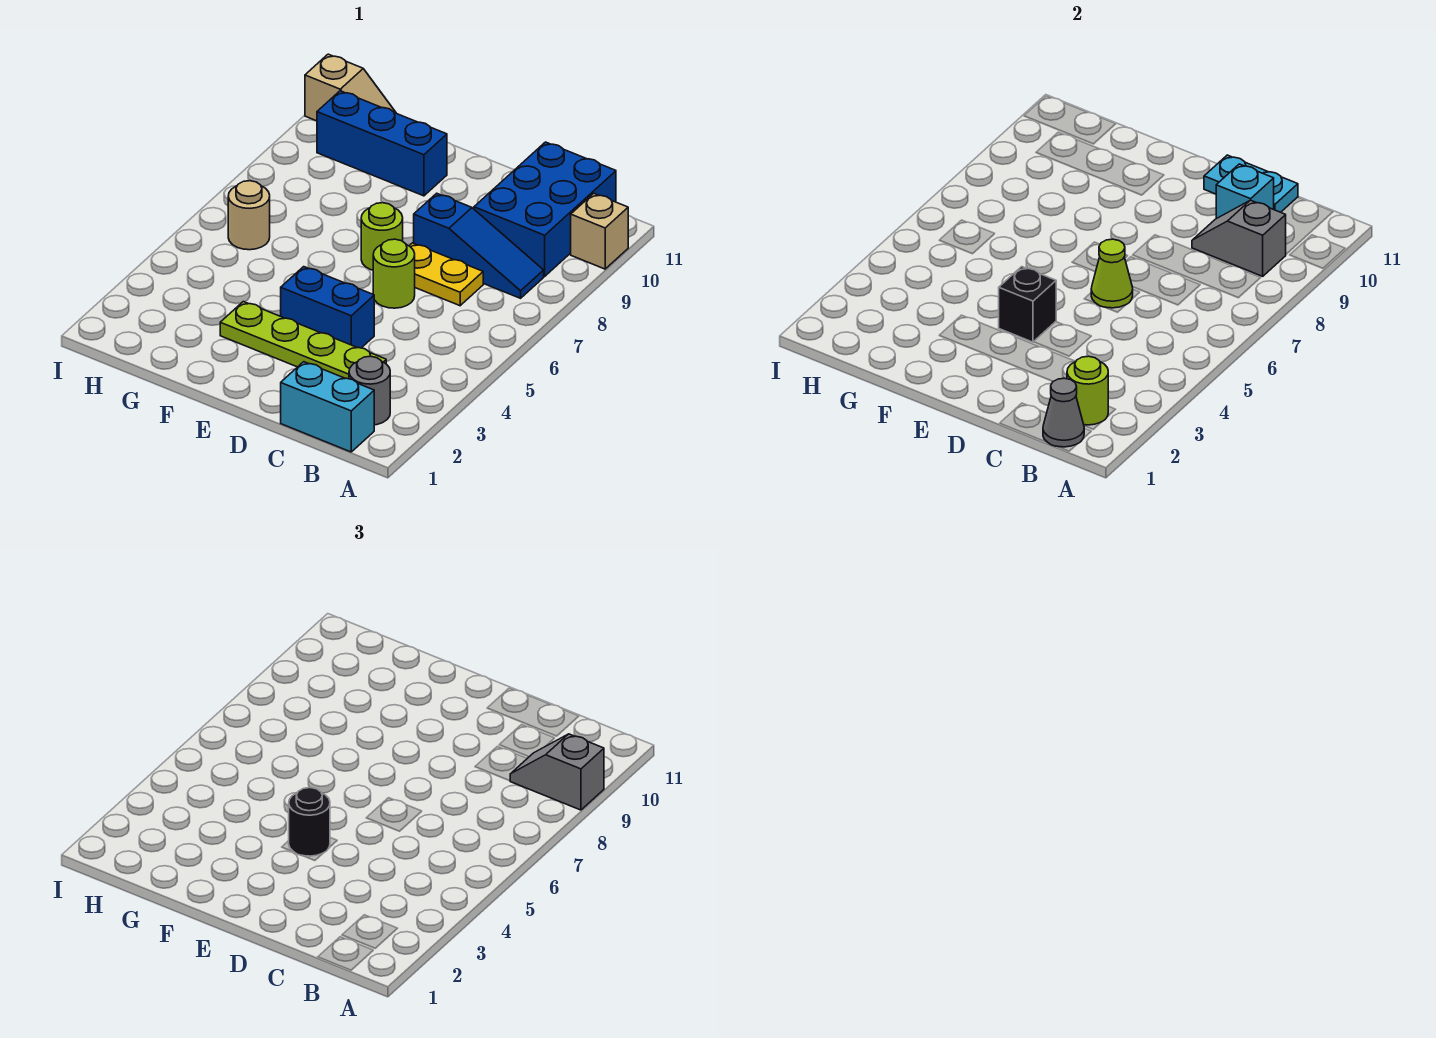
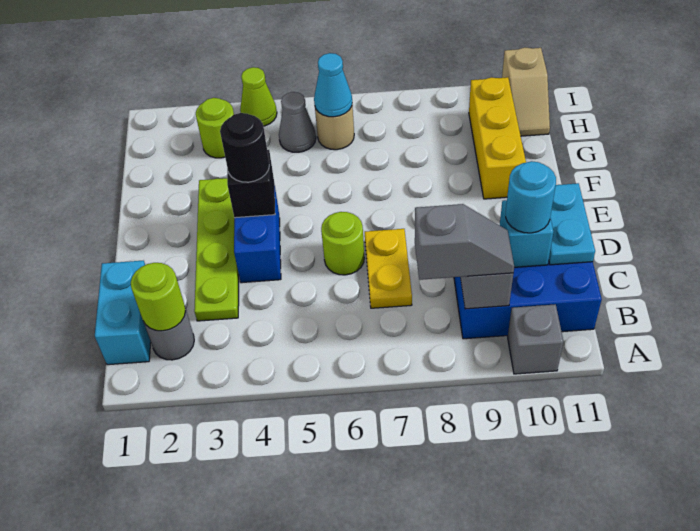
grey slope A9:B9 level 3 top A -> grey slope B8:B9 level 3 top 8
tan brick A10 level 1 -> grey brick A10 level 1
grey cone B1 level 2 -> grey cone H5 level 1
blue slope B8:D8 level 1 top D -> none
none -> cyan round brick C10 level 3
lime cone D6 level 2 -> lime cone I4 level 1
lime round brick E7 level 1 -> lime round brick H3 level 1
blue brick F10:H10 level 1 -> yellow brick F10:H10 level 1
none -> cyan cone H6 level 2

